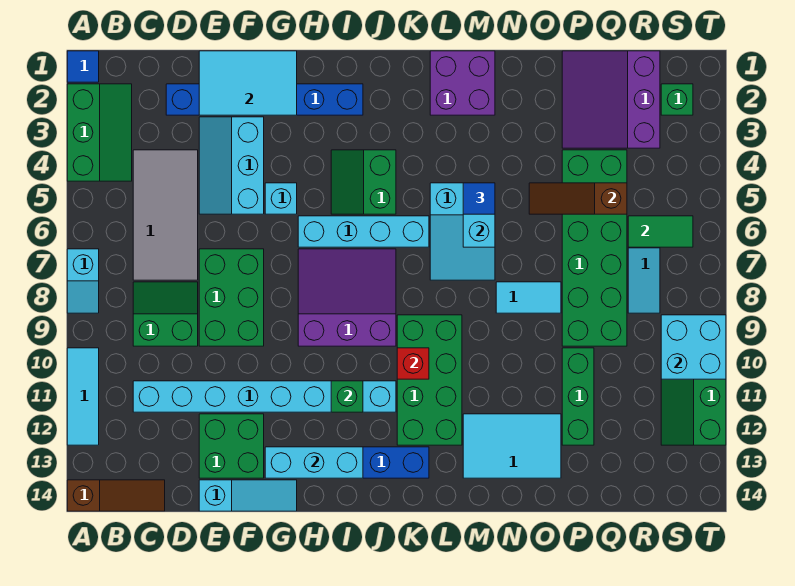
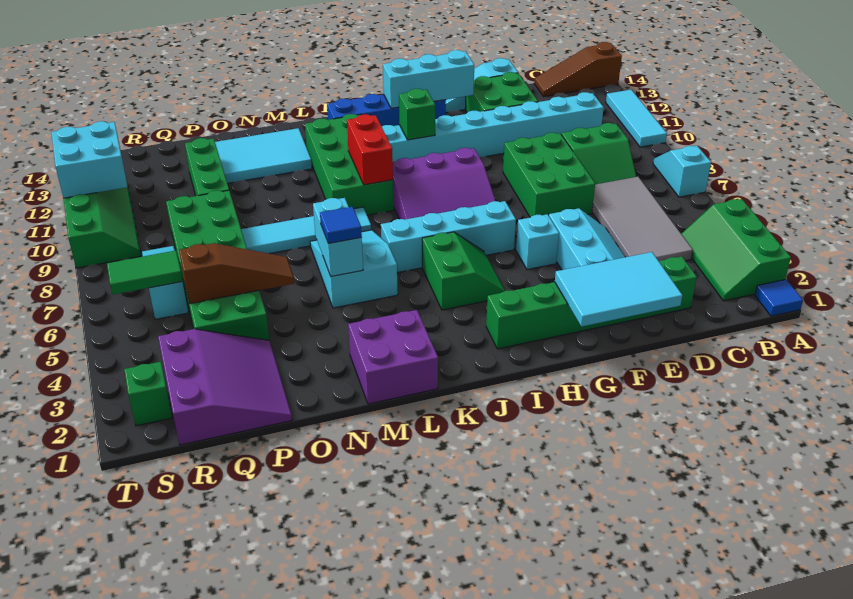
blue brick D2:I2 level 1 -> green brick D2:I2 level 1
red brick K10 level 2 -> red brick K9:K10 level 2
cyan tile N8:O8 level 1 -> cyan tile L8:O8 level 1
cyan brick S9:T10 level 2 -> cyan brick S11:T12 level 2

